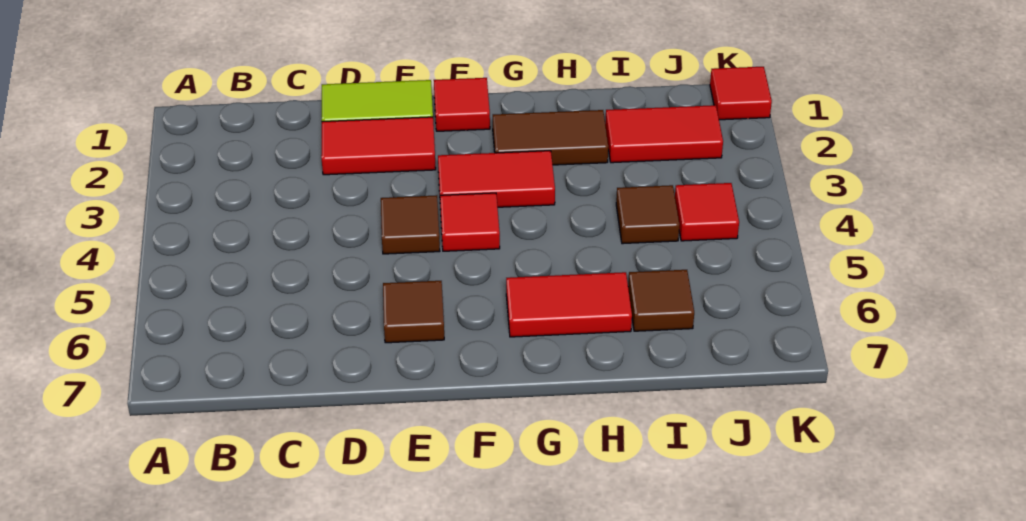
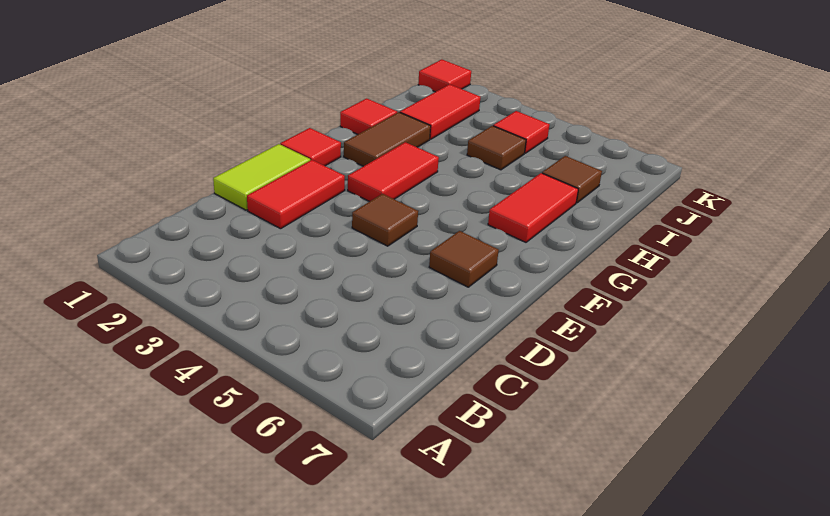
red tile F4 level 1 -> red tile H1 level 1

